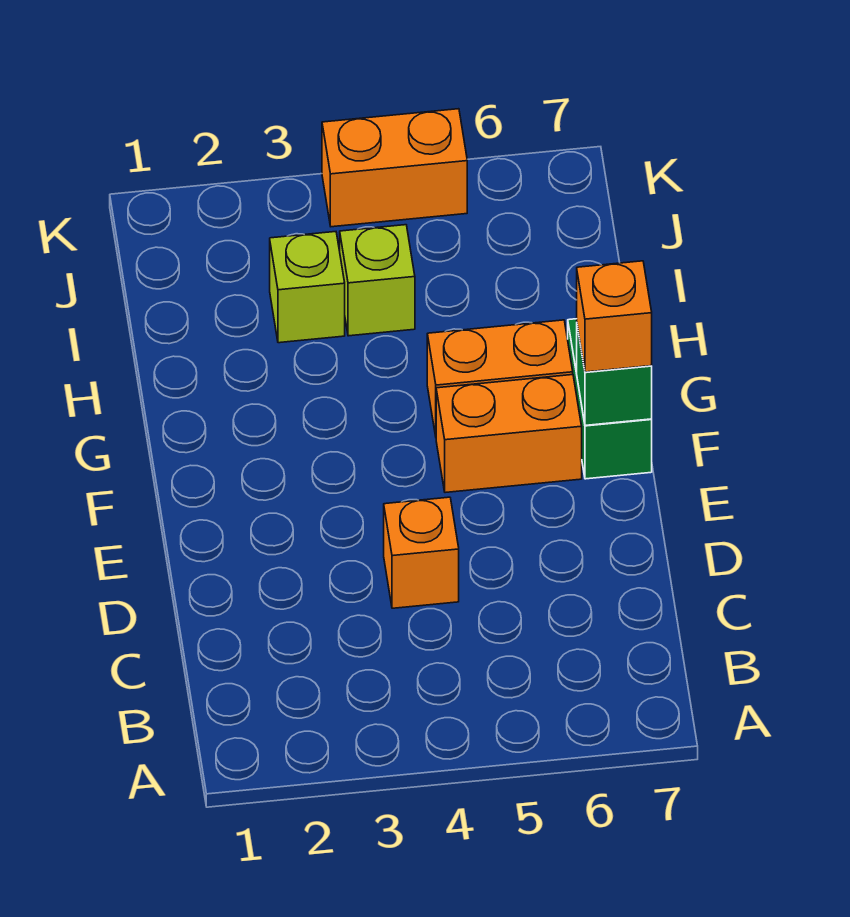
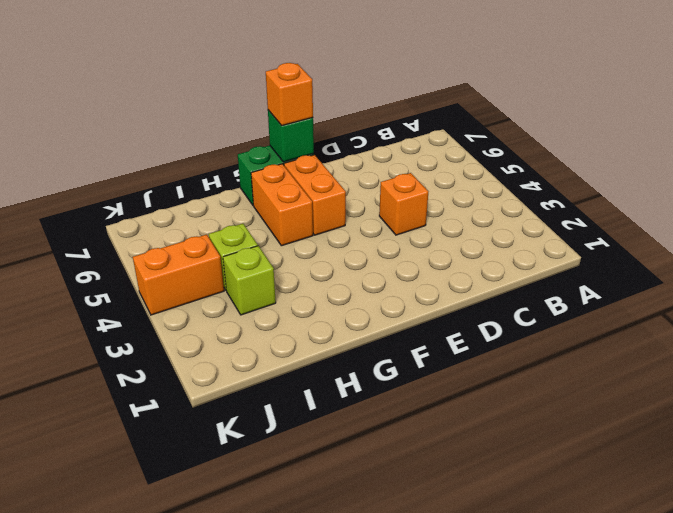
orange brick K4:K5 level 1 -> orange brick J4:K4 level 1

